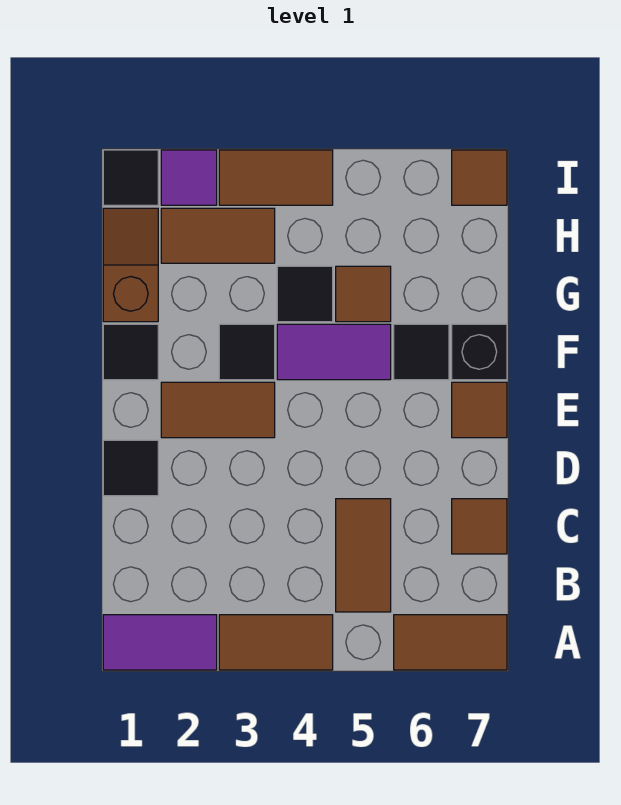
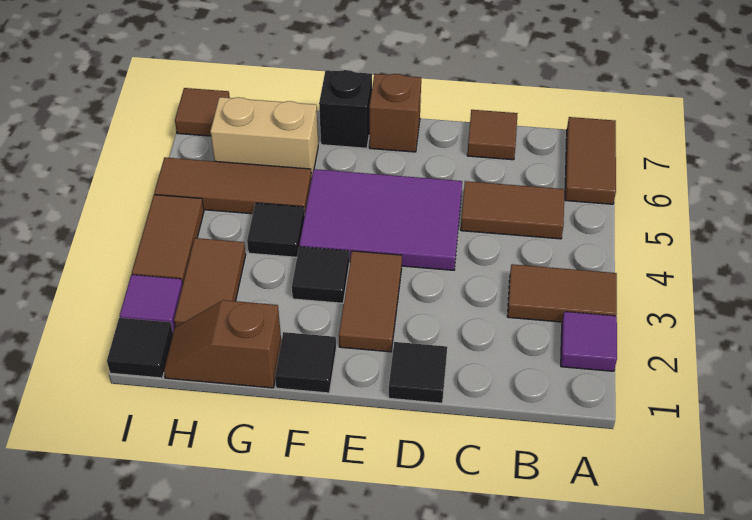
purple tile A1:A2 level 1 -> purple tile A2 level 1
brown tile A3:A4 level 1 -> brown tile A3:B3 level 1
brown tile E7 level 1 -> brown brick E7 level 1
purple tile F4:F5 level 1 -> purple tile D4:F5 level 1
black tile F6 level 1 -> none
brown tile G5 level 1 -> brown tile G5:I5 level 1
none -> tan brick G6:H6 level 1

